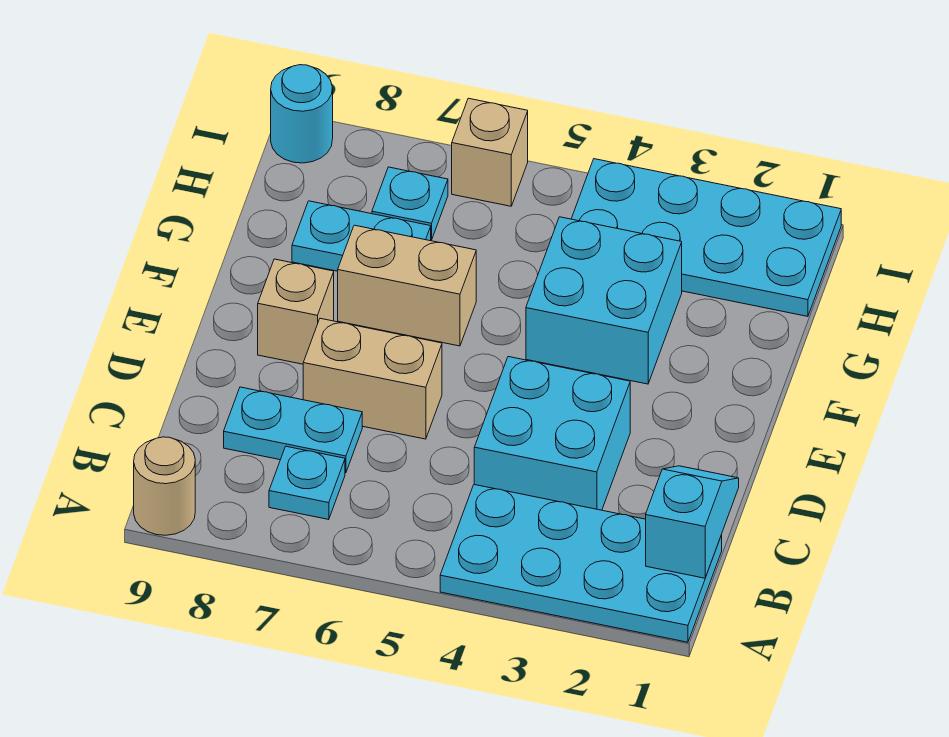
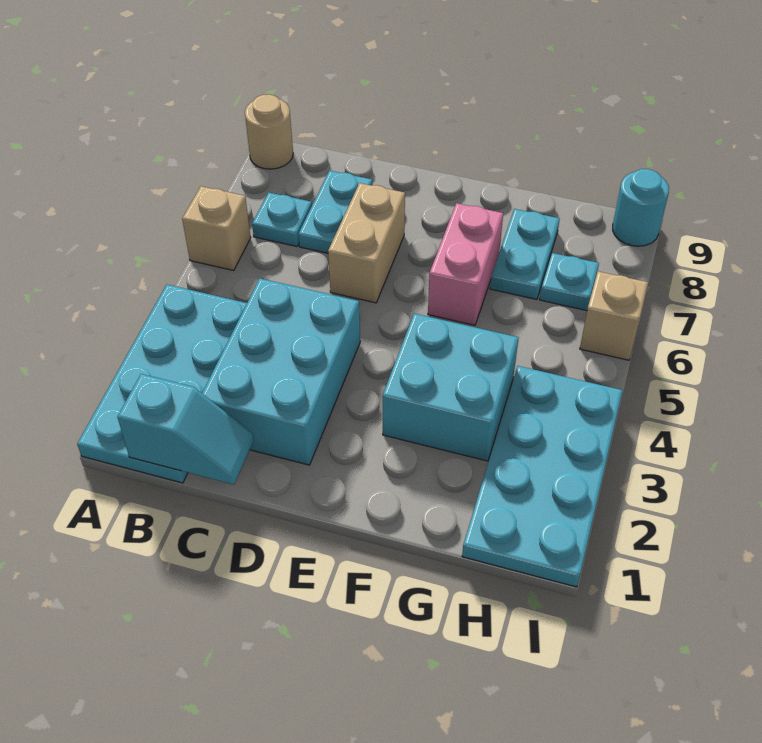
cyan brick C3:D4 level 1 -> cyan brick C2:D4 level 1
tan brick E8 level 1 -> tan brick A6 level 1
tan brick F6:F7 level 1 -> pink brick F6:F7 level 1

